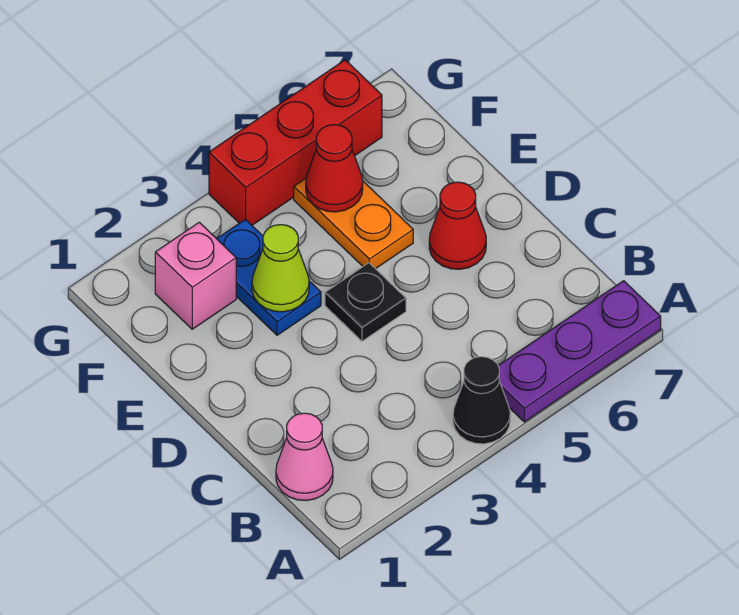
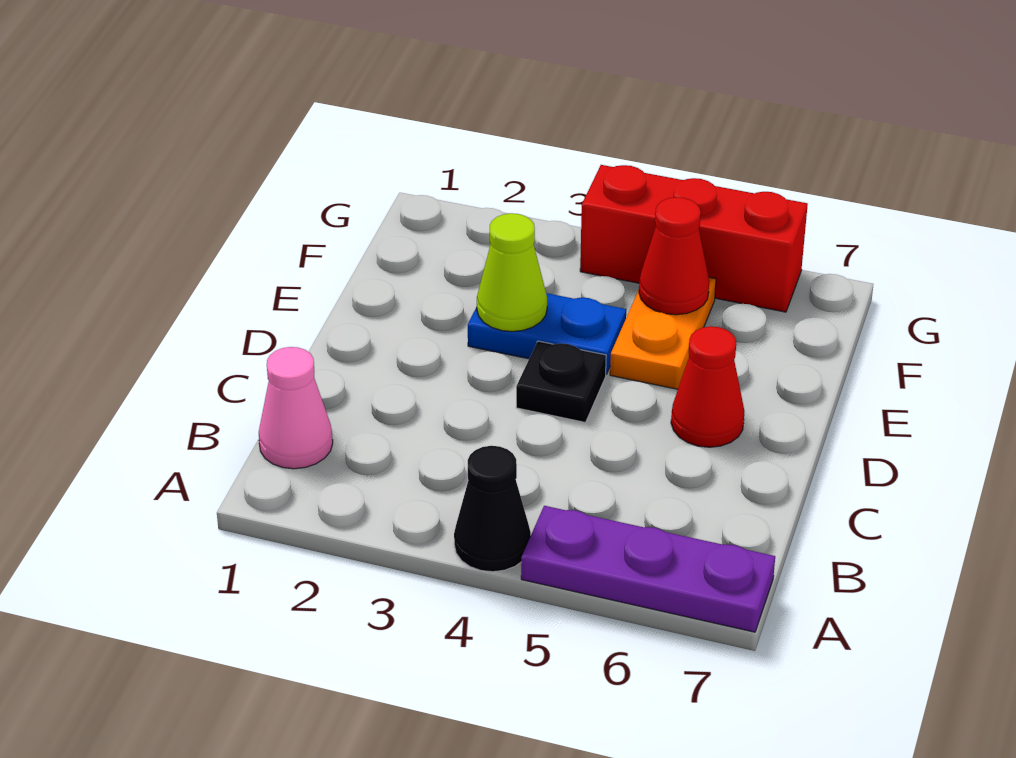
blue plate E3:F3 level 1 -> blue plate E3:E4 level 1
pink brick F2 level 1 -> none

